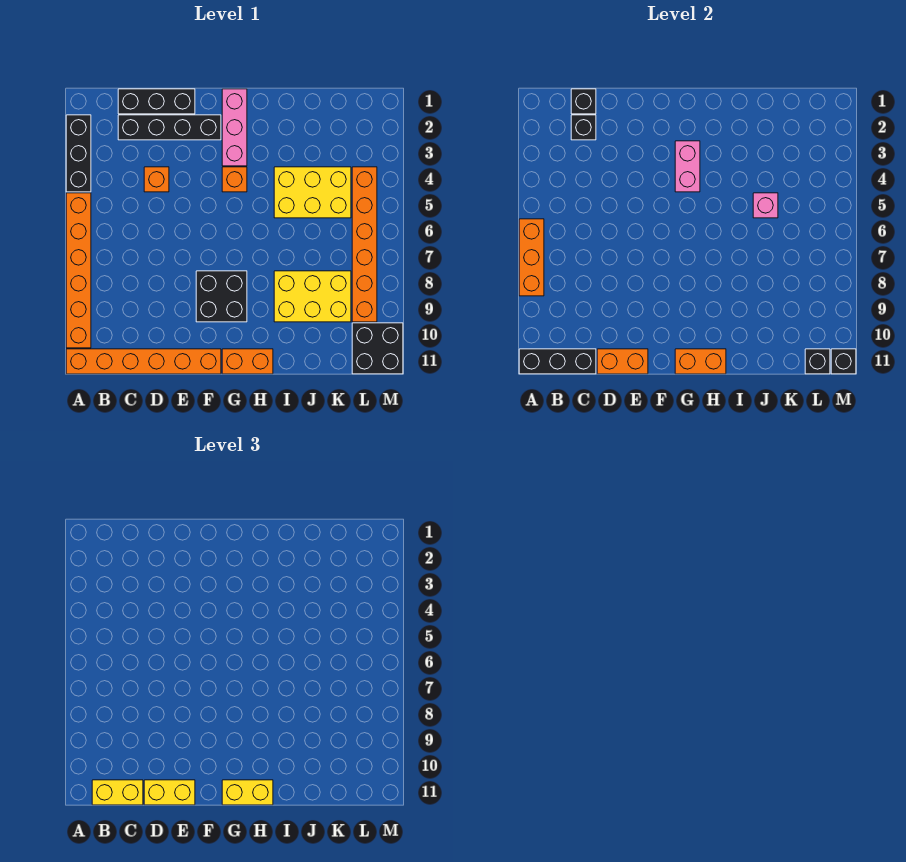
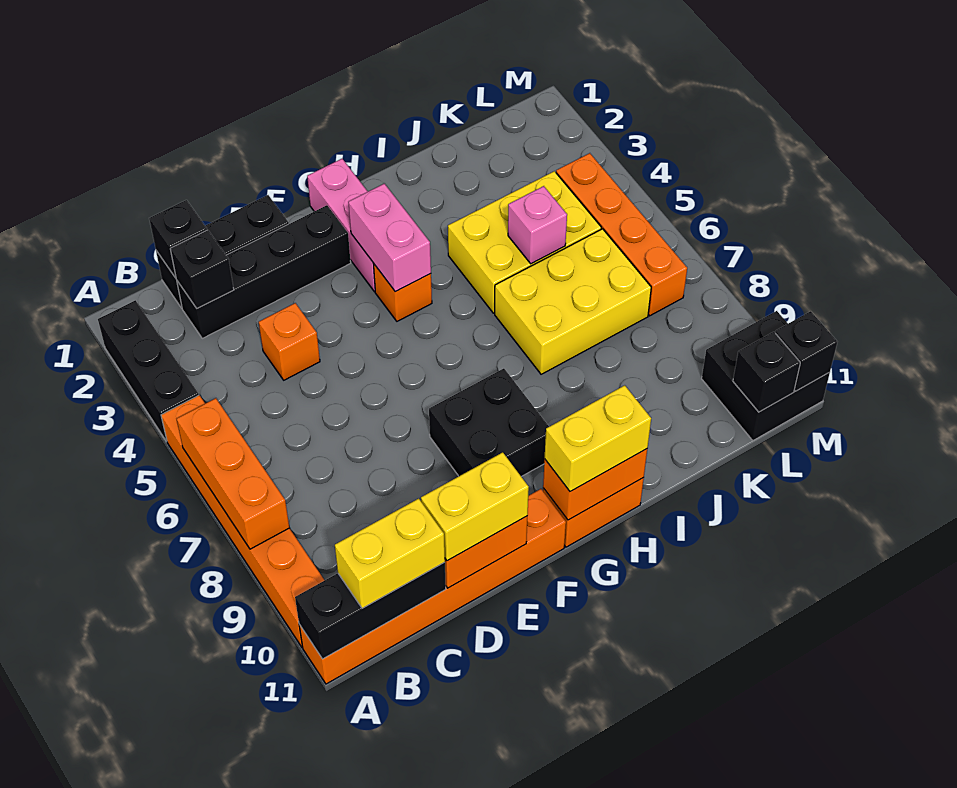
yellow brick I8:K9 level 1 -> yellow brick I6:K7 level 1
orange brick L4:L9 level 1 -> orange brick L4:L7 level 1

